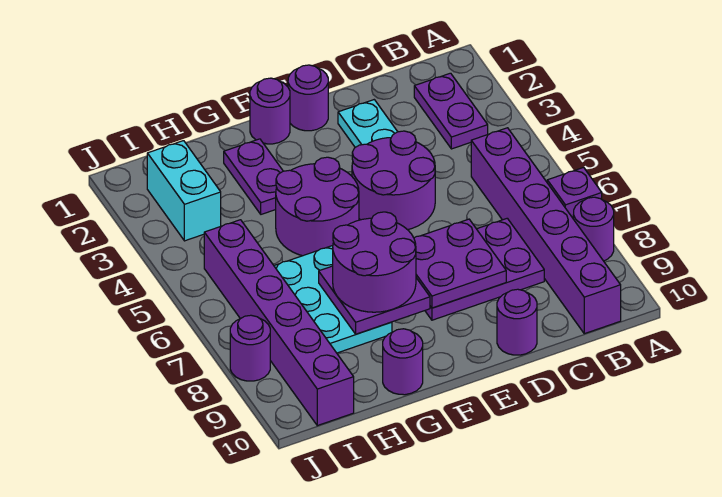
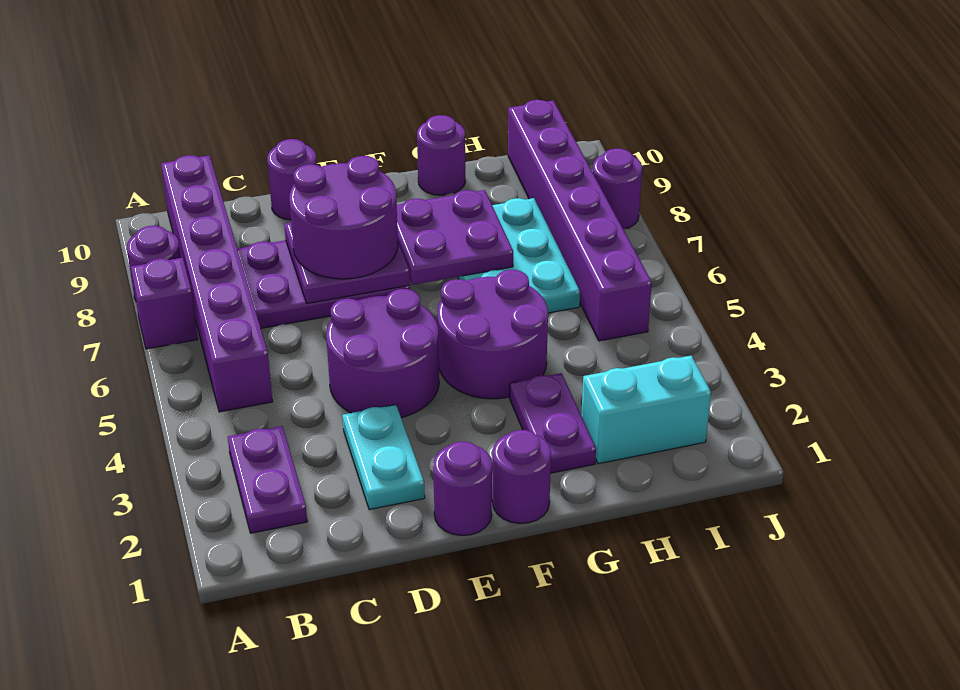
purple round brick F7:G8 level 3 -> purple round brick D7:E8 level 3
cyan brick I2:I3 level 1 -> cyan brick H2:I2 level 1

